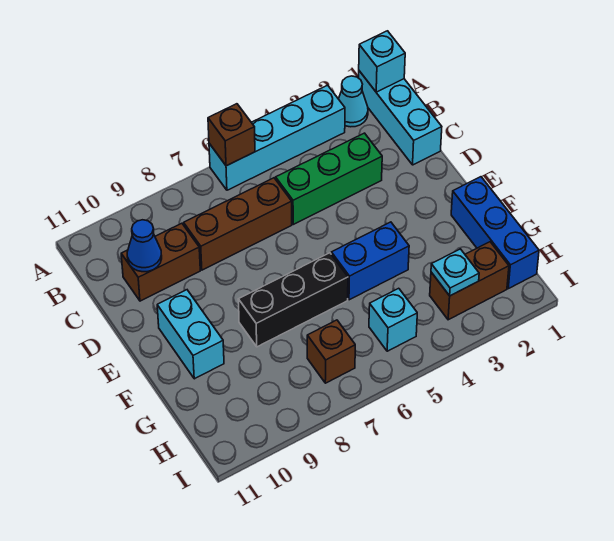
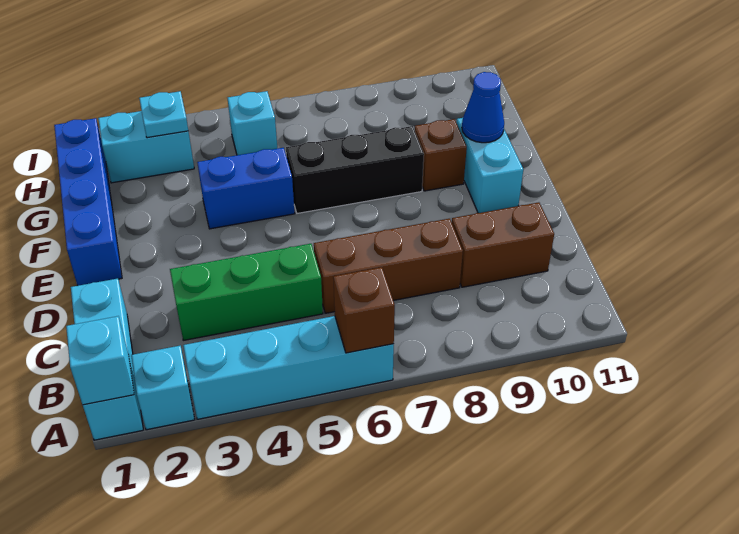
cyan cone A2 level 1 -> cyan brick A2 level 1
blue cone C10 level 2 -> blue cone F10 level 2
blue brick F1:H1 level 1 -> blue brick E1:H1 level 1
brown brick H2:H3 level 1 -> cyan brick H2:H3 level 1
brown brick H7 level 1 -> brown brick F9 level 1

